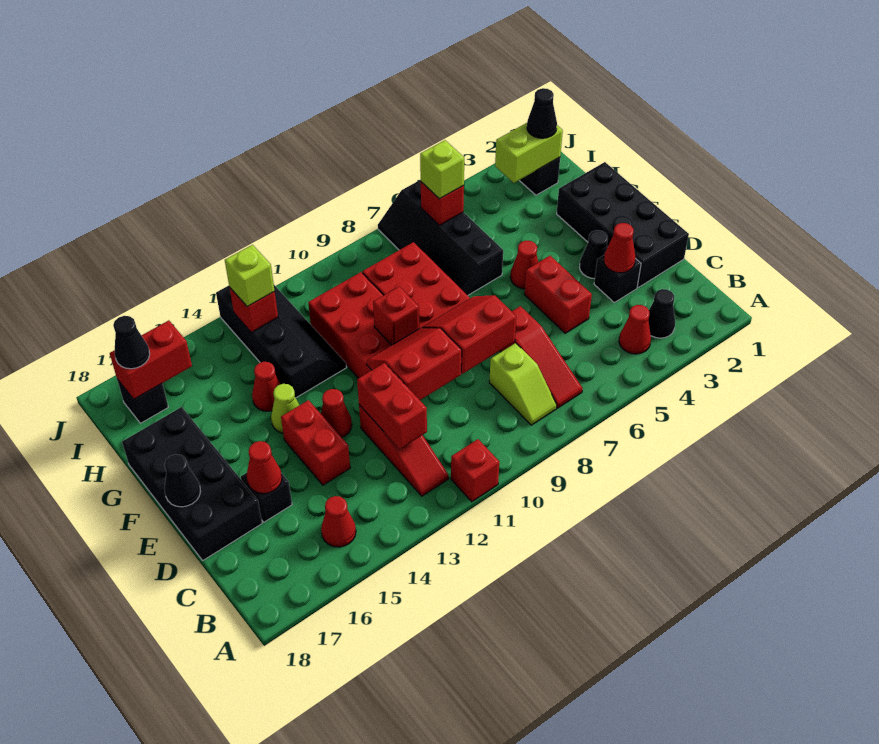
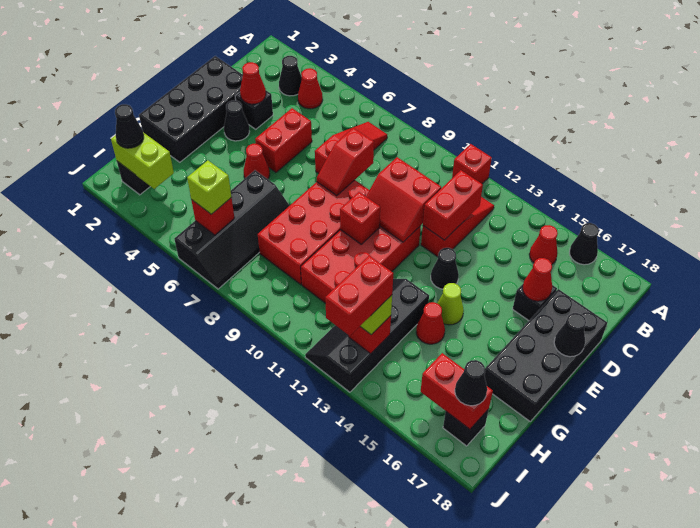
none -> black cone A16 level 1
lime slope B8:C8 level 1 top C -> none
red slope D8:E9 level 2 top D -> red slope D8:E8 level 2 top D
red brick D14:E14 level 1 -> red brick I13:J13 level 4
red cone E13 level 1 -> black cone E13 level 1

